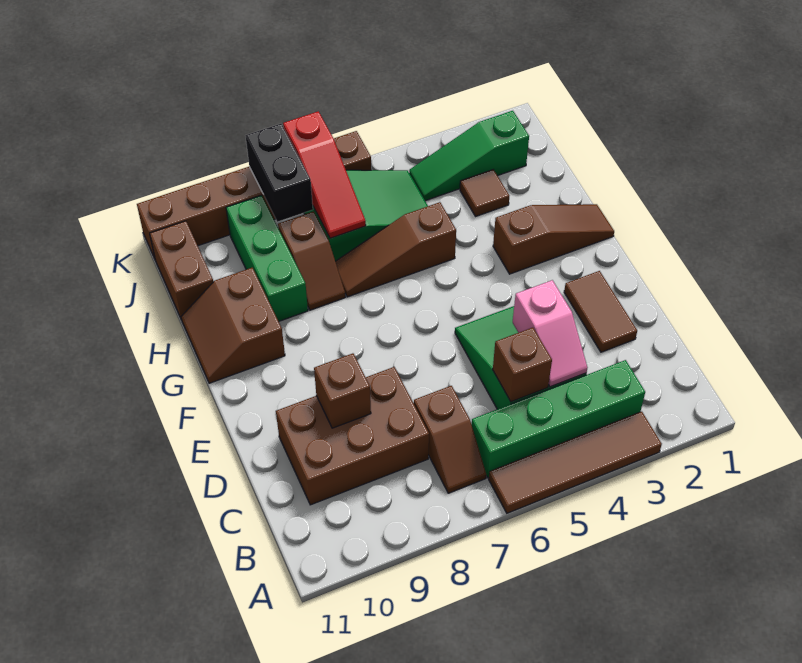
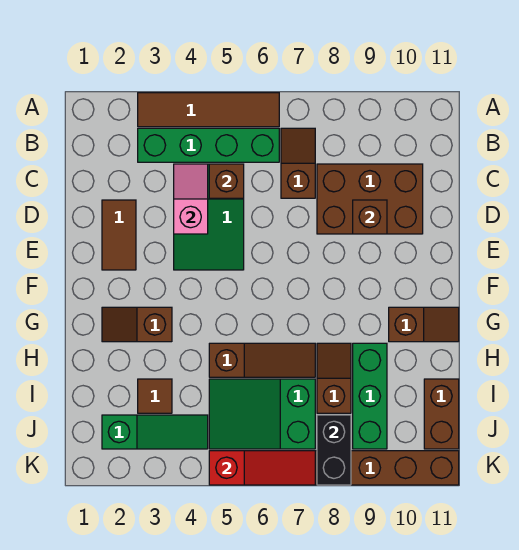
brown slope G1:G3 level 1 top 3 -> brown slope G2:G3 level 1 top 3
brown slope G10:H11 level 1 top 10 -> brown slope G10:G11 level 1 top 10
red slope I7:K7 level 2 top K -> red slope K5:K7 level 2 top 5

